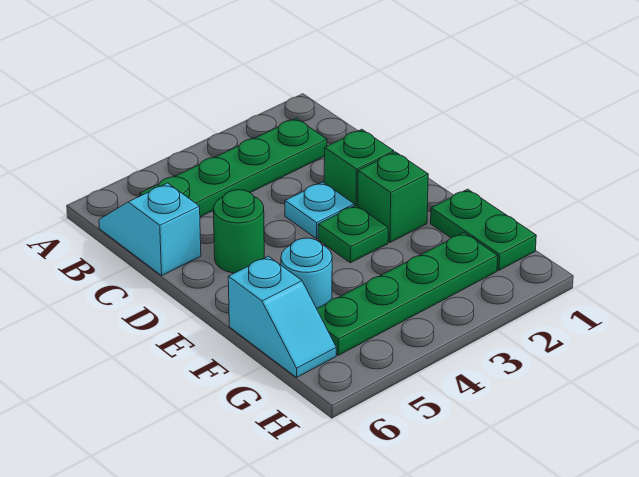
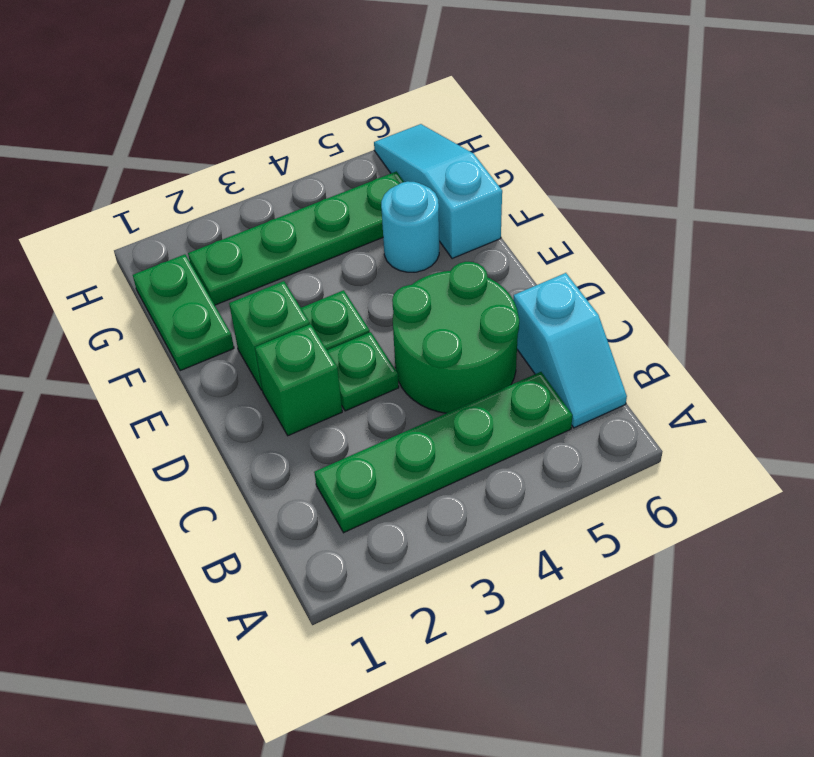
cyan plate D3 level 1 -> green plate D3 level 1
green round brick D5 level 1 -> green round brick C4:D5 level 1
cyan slope F6:G6 level 1 top F -> cyan slope F6:H6 level 1 top F

